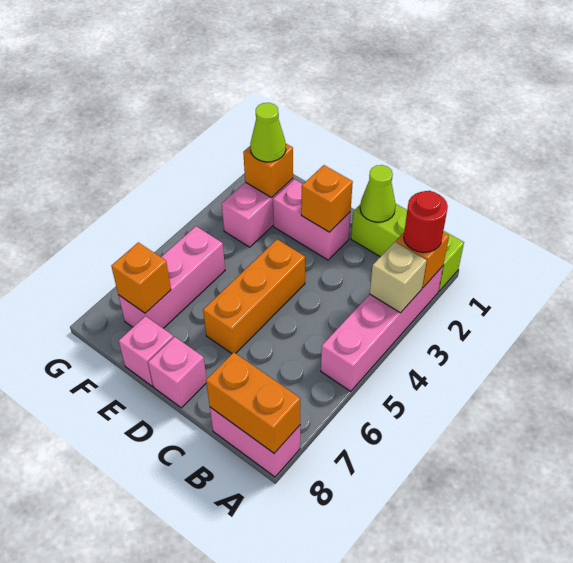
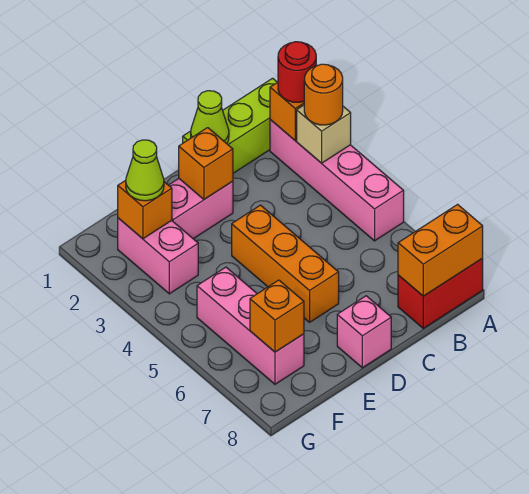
none -> orange round brick A3 level 3
pink brick A8:B8 level 1 -> red brick A8:B8 level 1
pink brick E8 level 1 -> none

